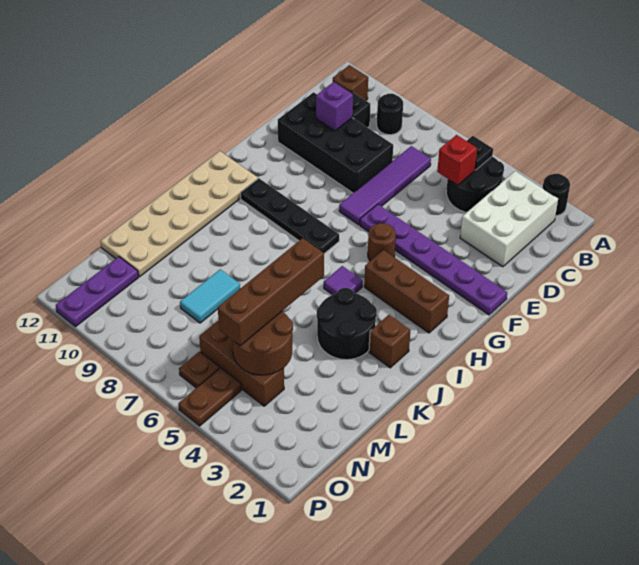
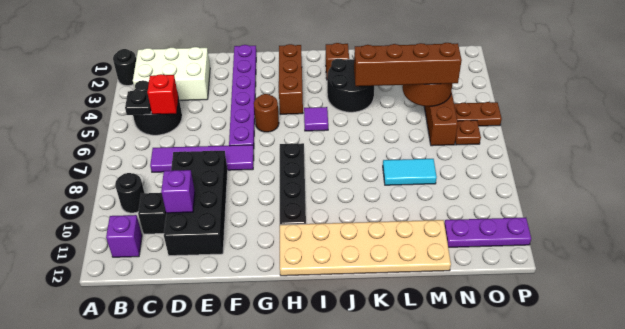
brown brick B11 level 1 -> purple brick B11 level 1

